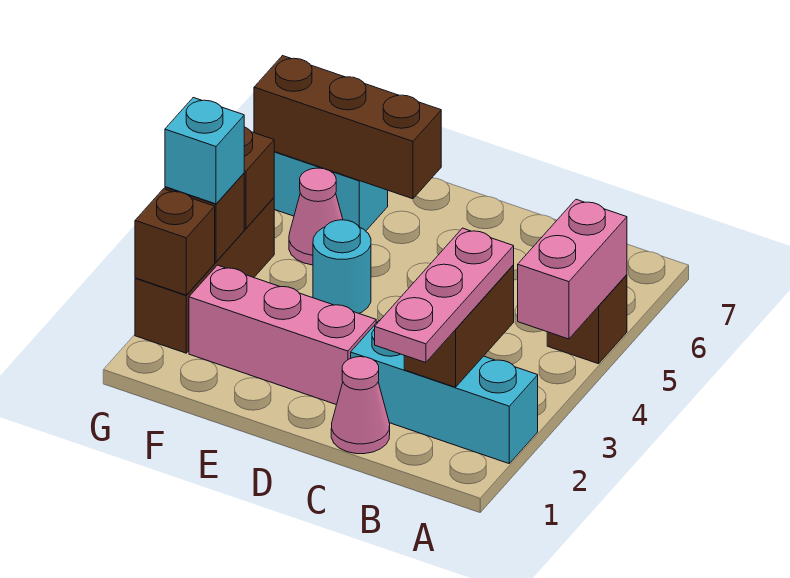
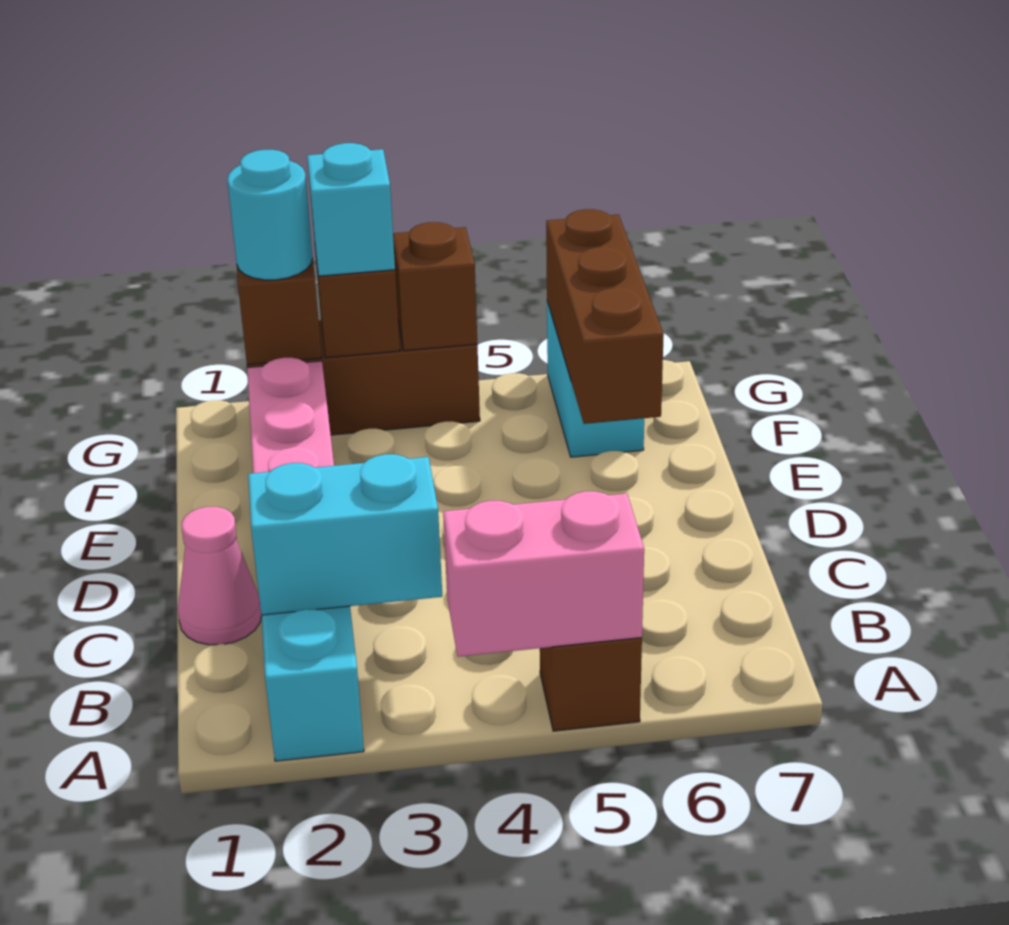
pink plate B1:B3 level 3 -> none
brown brick B2:B3 level 2 -> cyan brick B2:B3 level 2
cyan round brick E4 level 1 -> cyan round brick G2 level 3
pink cone F5 level 1 -> none

